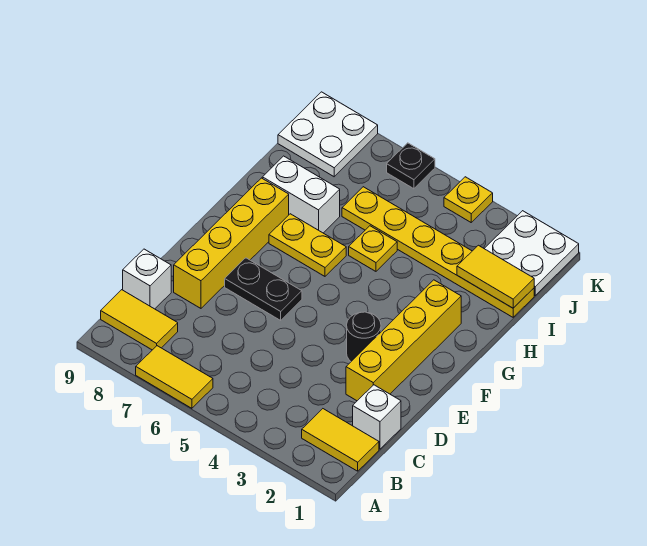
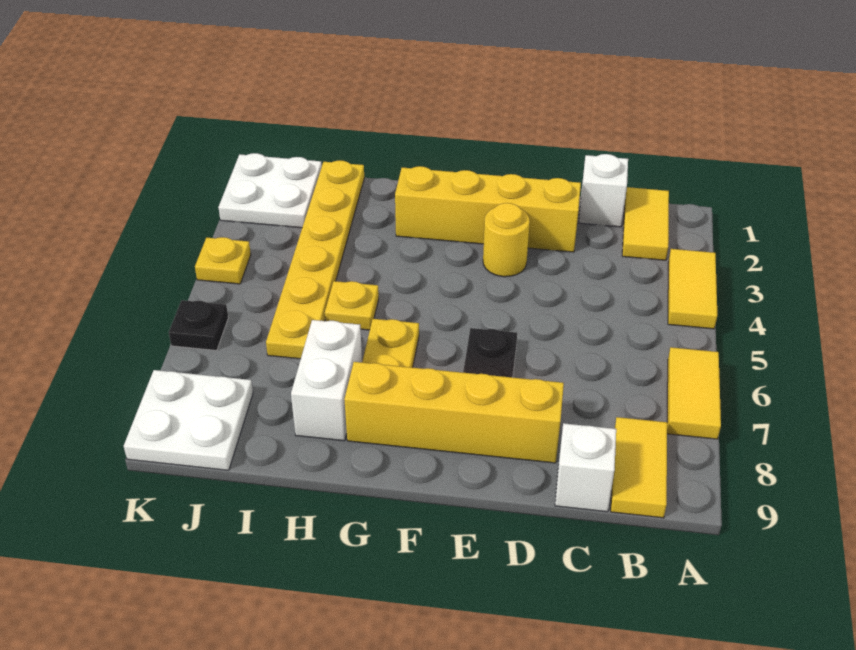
black round brick E3 level 1 -> yellow round brick E3 level 1
yellow tile I1:I2 level 2 -> yellow tile A3:A4 level 1

